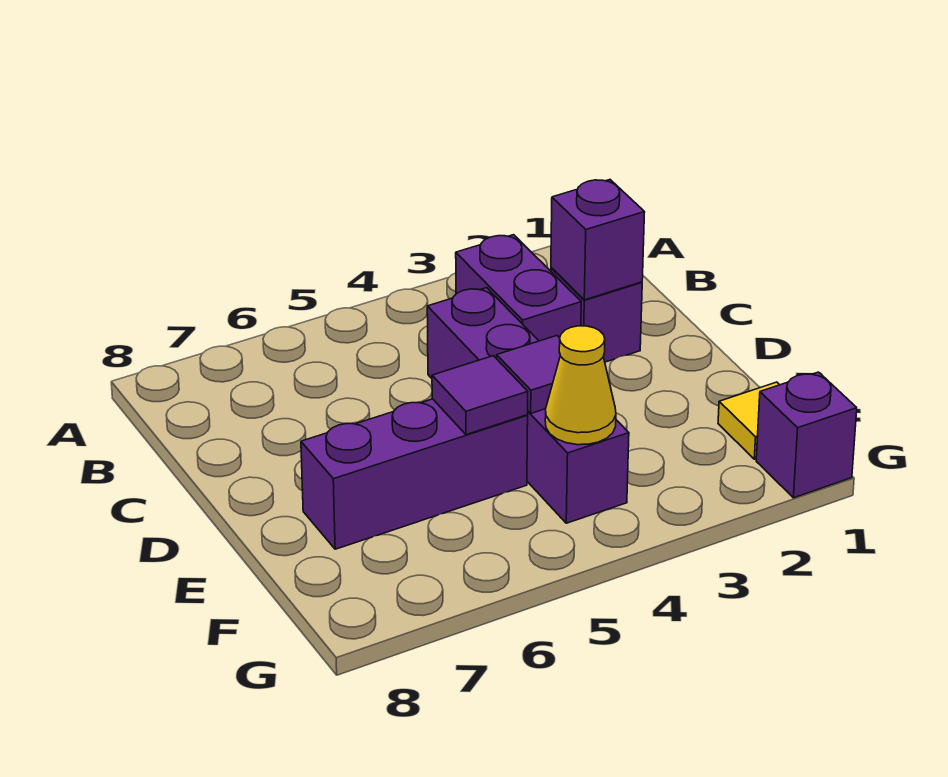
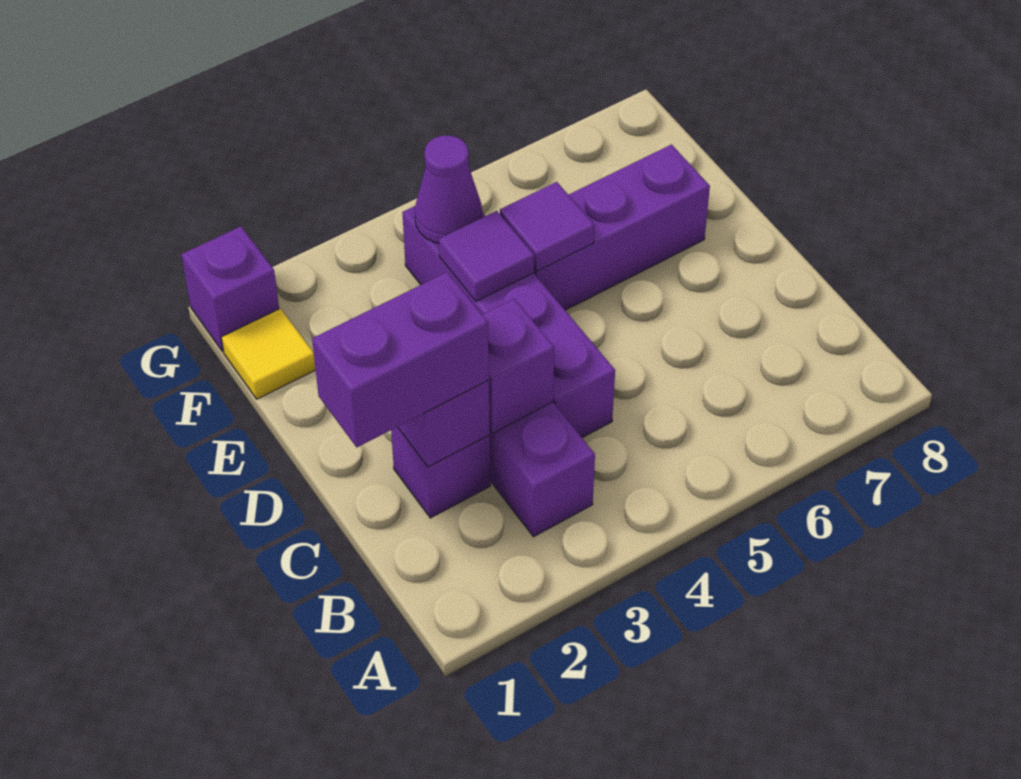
none -> purple brick C1:C2 level 3
none -> purple brick C3 level 2
yellow cone F4 level 2 -> purple cone F4 level 2

